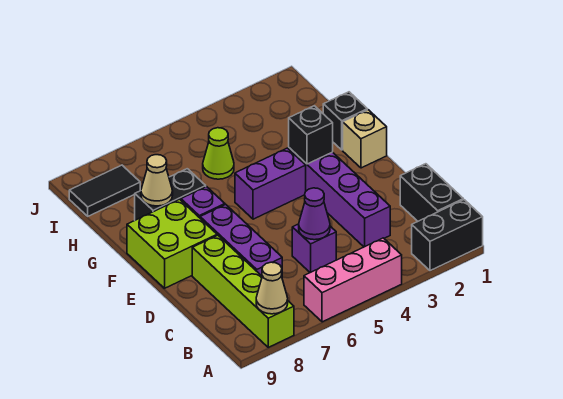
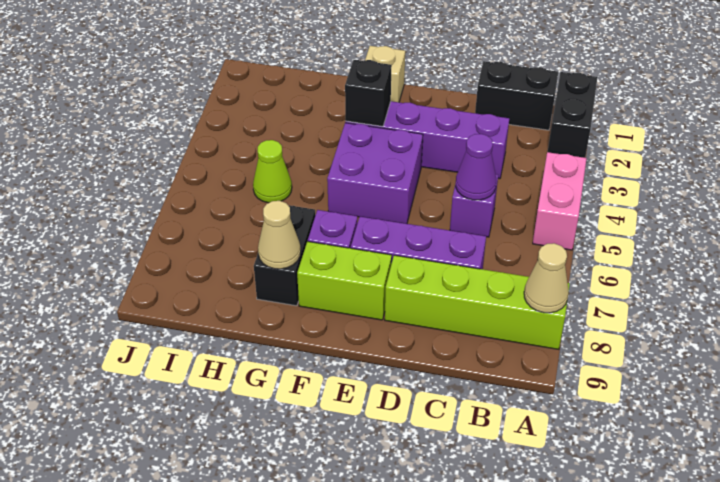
pink brick A4:A6 level 1 -> pink brick A4:A5 level 1
lime brick E8:F9 level 1 -> lime brick E8:F8 level 1
purple brick F4:F5 level 1 -> purple brick E4:F5 level 1
black brick G1 level 1 -> none
black tile I8:I9 level 1 -> none

